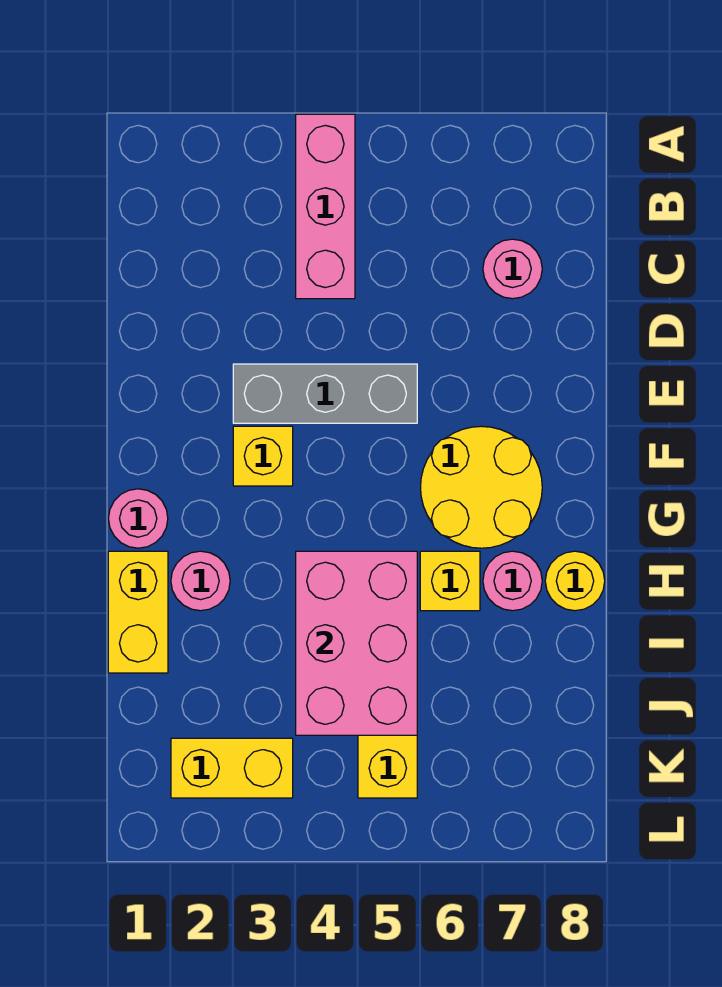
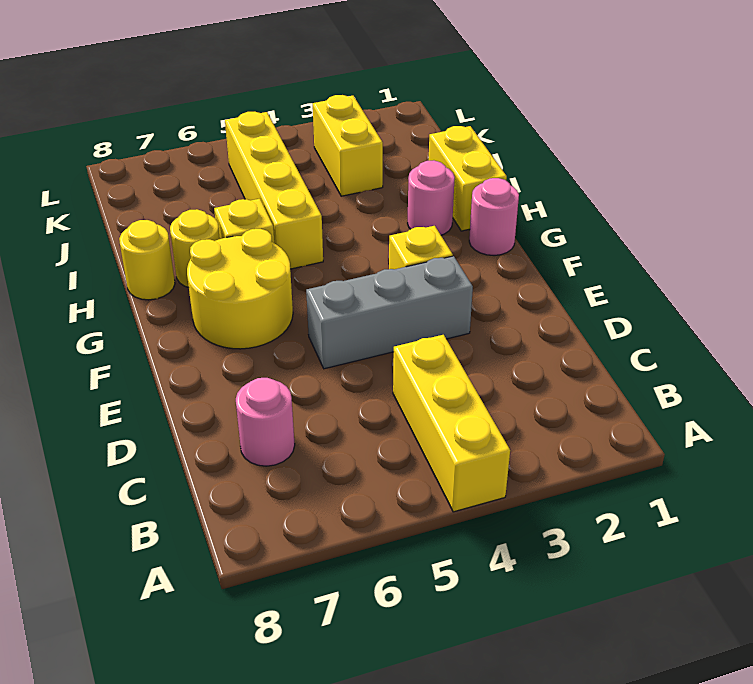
pink brick A4:C4 level 1 -> yellow brick A4:C4 level 1
pink brick H4:J5 level 2 -> none
pink round brick H7 level 1 -> yellow round brick H7 level 1
yellow brick K2:K3 level 1 -> yellow brick J3:K3 level 1

